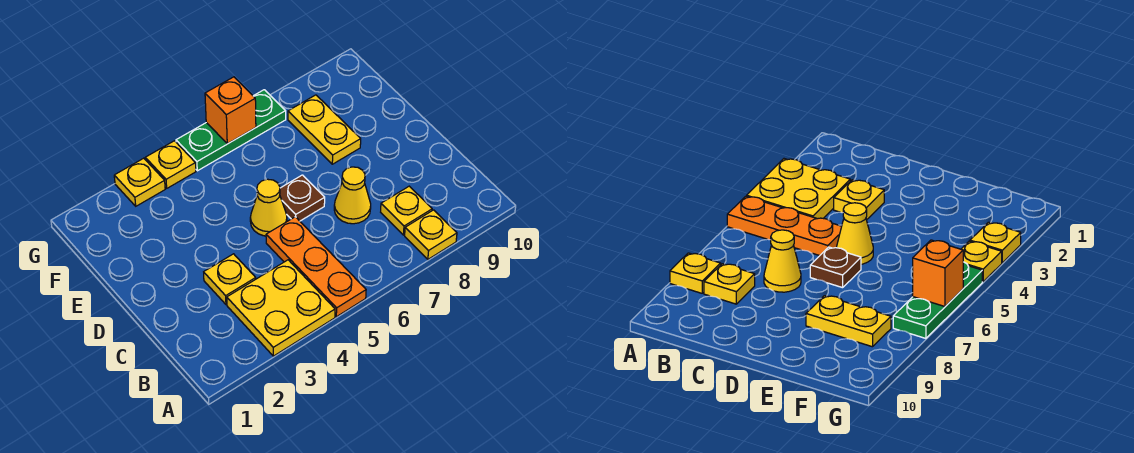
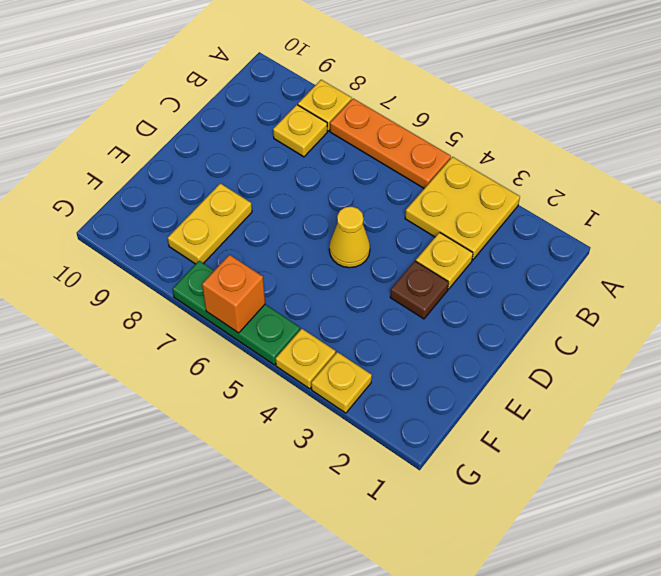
orange plate A5:C5 level 1 -> orange plate A5:A7 level 1
yellow cone C7 level 1 -> none
brown plate D6 level 1 -> brown plate D3 level 1

